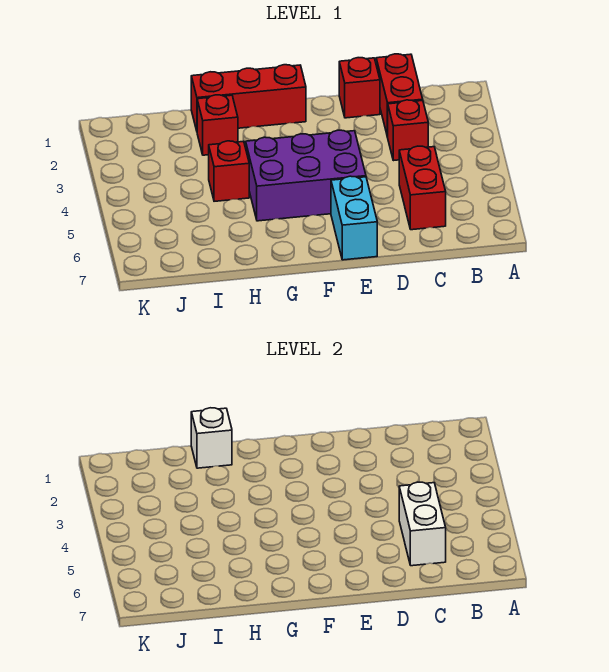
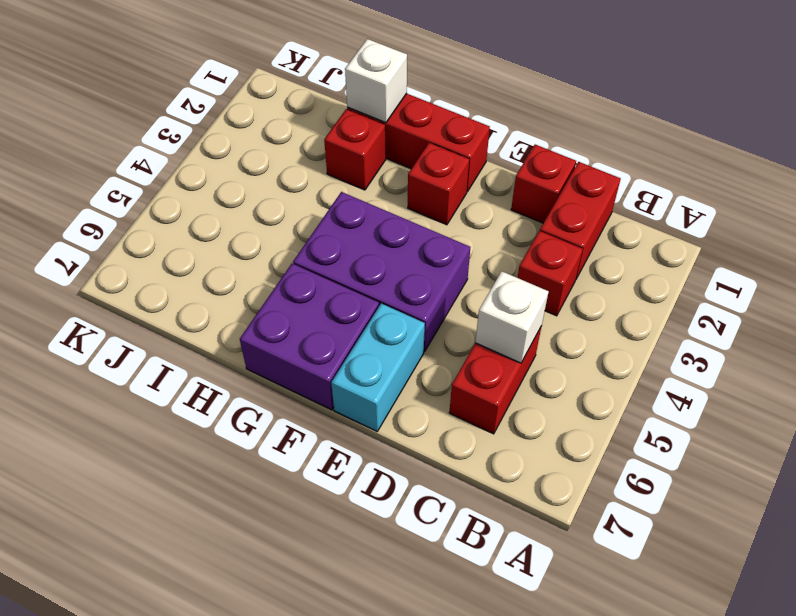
white brick C5:C6 level 2 -> white brick C5 level 2
none -> purple brick F6:G7 level 1
red brick H4 level 1 -> red brick F2 level 1

